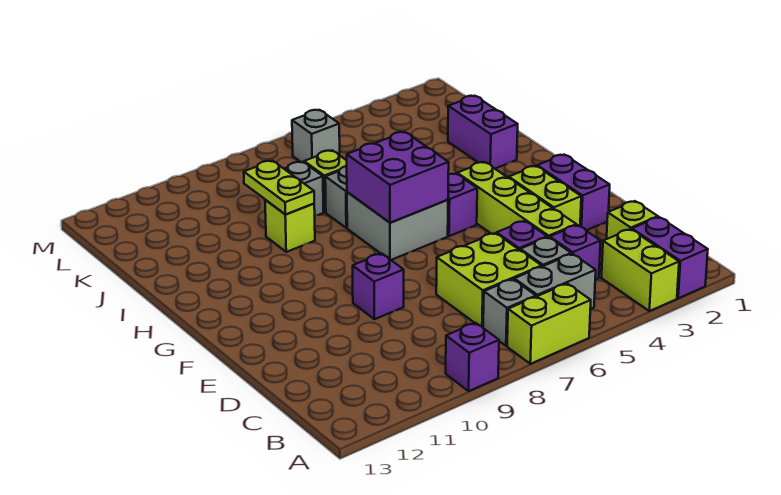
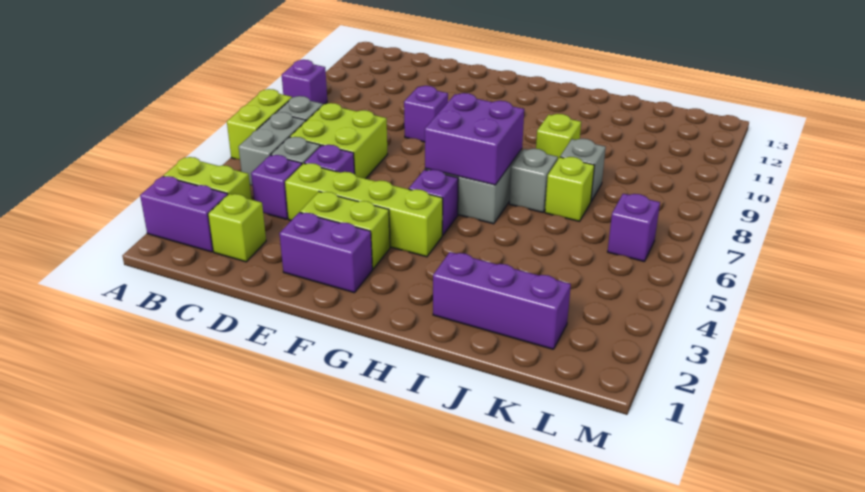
purple brick I2:J2 level 1 -> purple brick I2:K2 level 1
lime plate I9:J9 level 2 -> none
grey brick L6 level 1 -> purple brick L6 level 1

